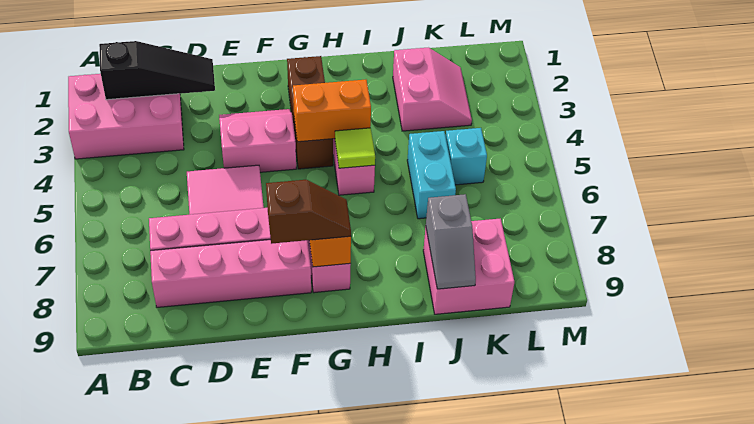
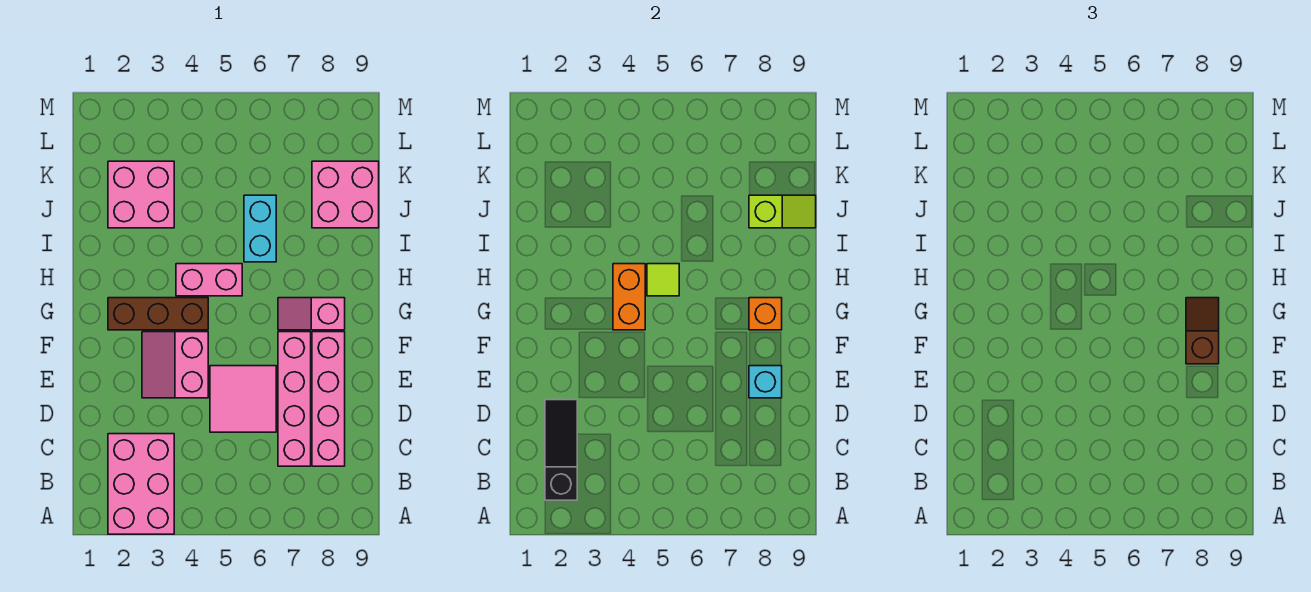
pink slope J2:K3 level 1 top J -> pink brick J2:K3 level 1
cyan brick J5:J6 level 1 -> cyan brick I6:J6 level 1
grey slope J8:J9 level 2 top 8 -> lime slope J8:J9 level 2 top 8
cyan brick K5 level 1 -> cyan brick E8 level 2

